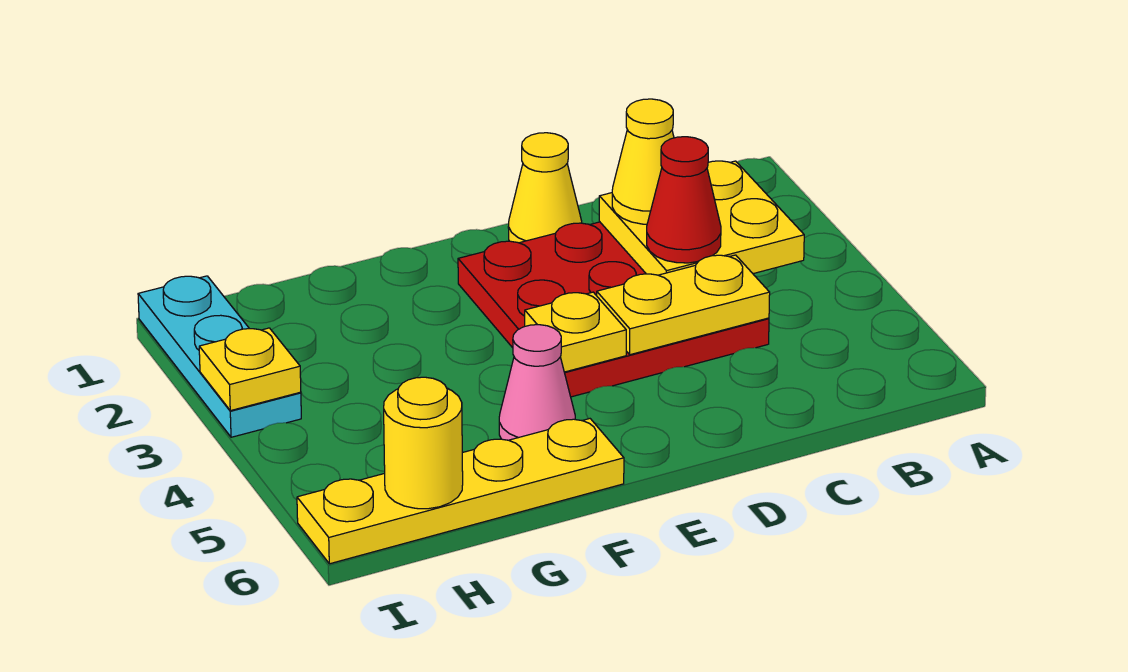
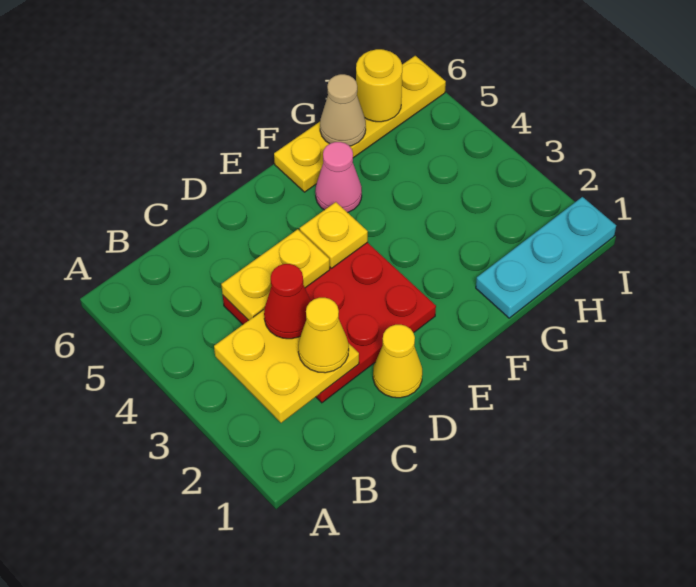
none -> tan cone G6 level 2
cyan plate I1:I3 level 1 -> cyan plate G1:I1 level 1
yellow plate I3 level 2 -> none

